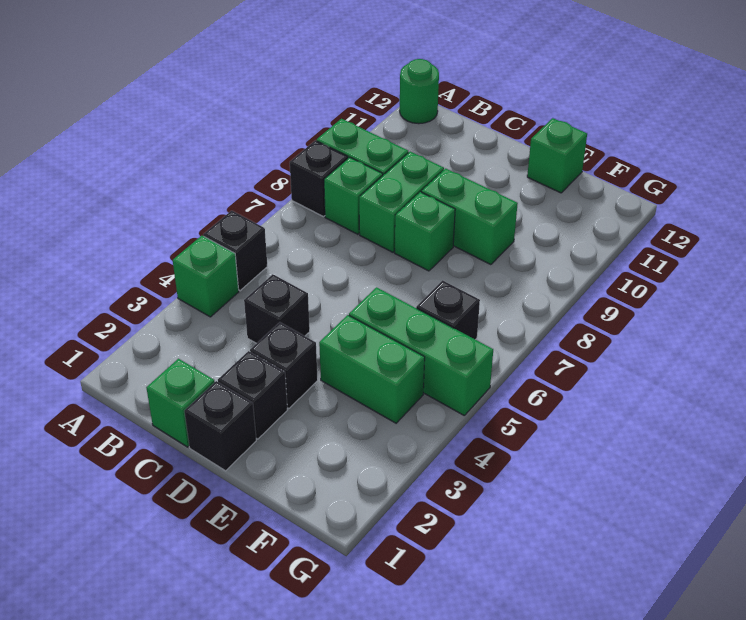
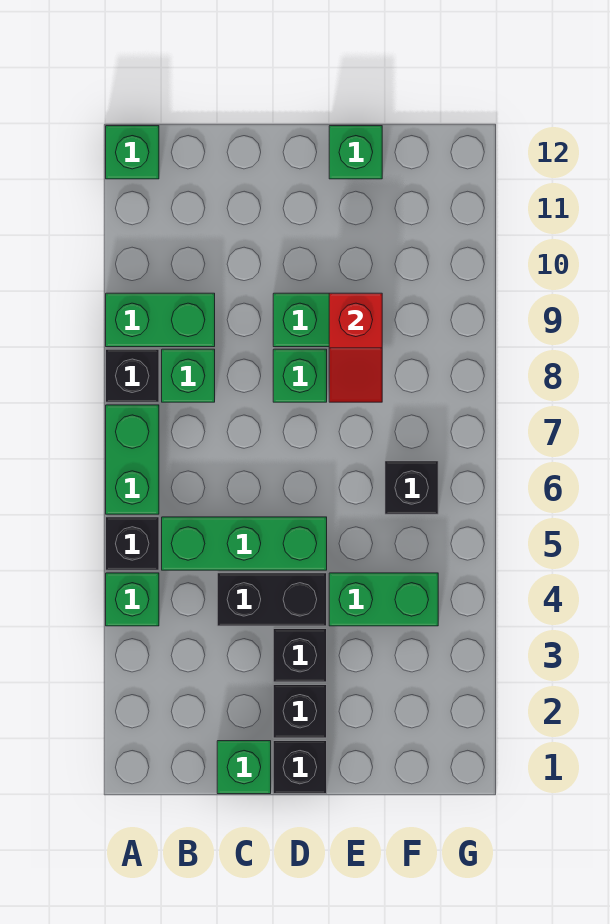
green round brick A12 level 1 -> green brick A12 level 1
black brick C4 level 1 -> black brick C4:D4 level 1
green brick C8:C9 level 1 -> green brick A6:A7 level 1
green brick E5:G5 level 1 -> green brick B5:D5 level 1
none -> red slope E8:E9 level 2 top 9

